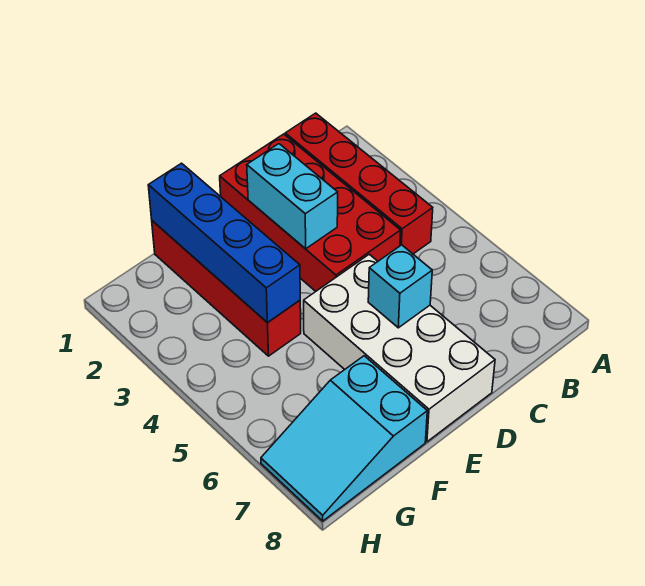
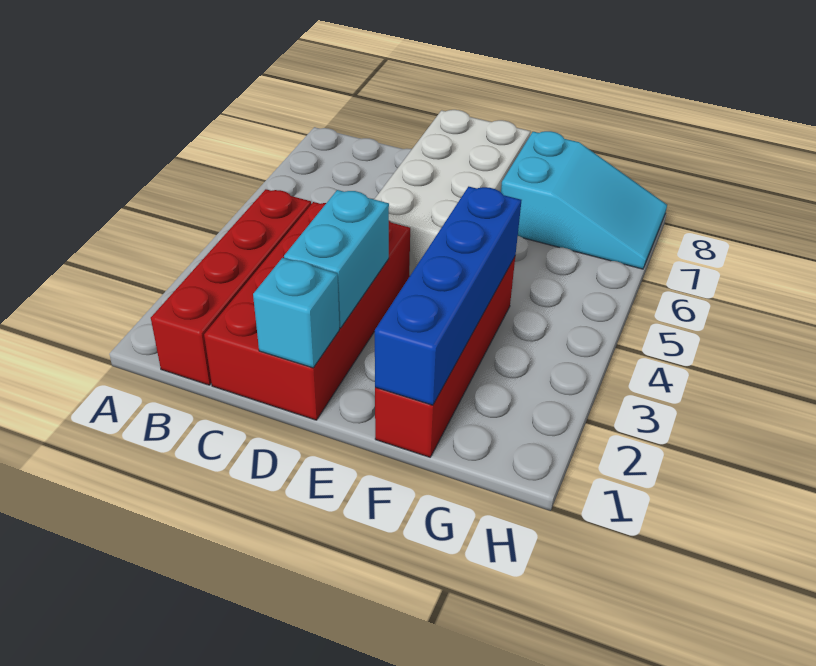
cyan brick D6 level 2 -> cyan brick D1 level 2

